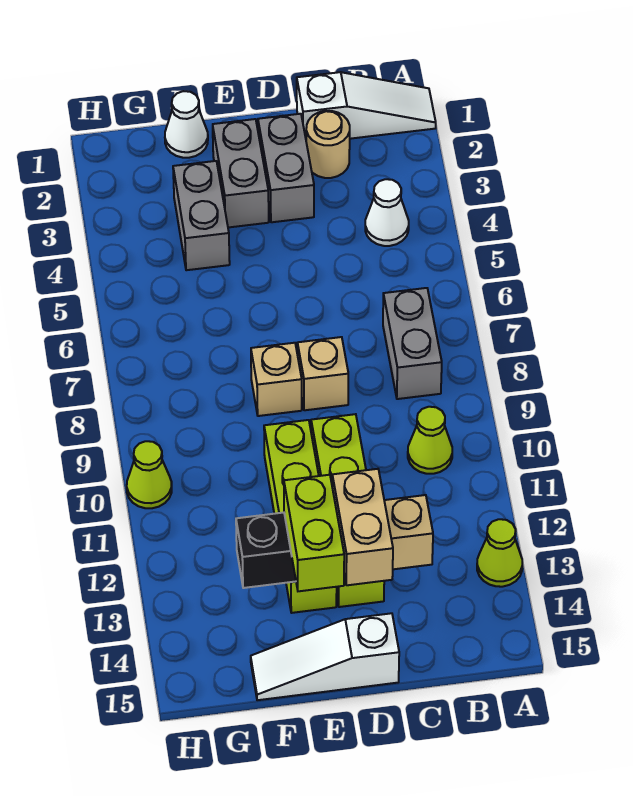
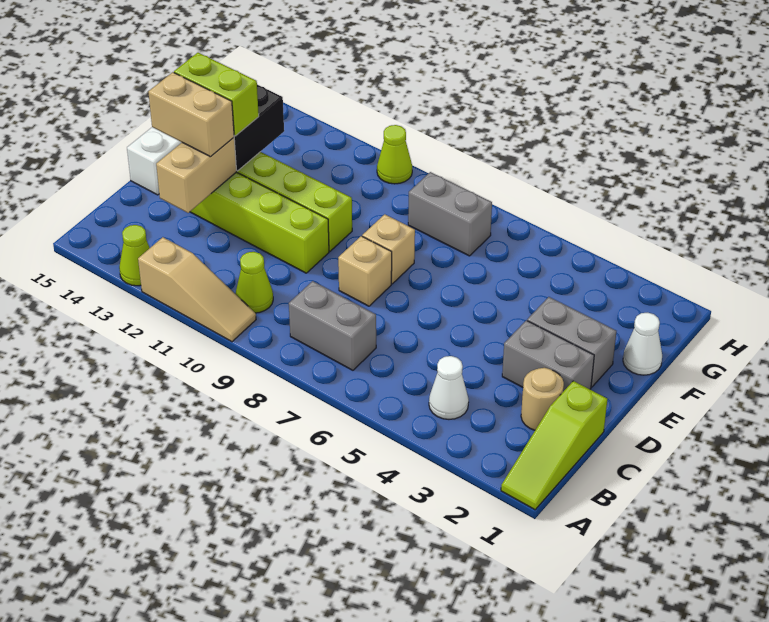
white slope A1:C1 level 1 top C -> lime slope A1:C1 level 1 top C
none -> tan slope A10:A12 level 1 top 12
grey brick F3:F4 level 1 -> grey brick G7:G8 level 1

